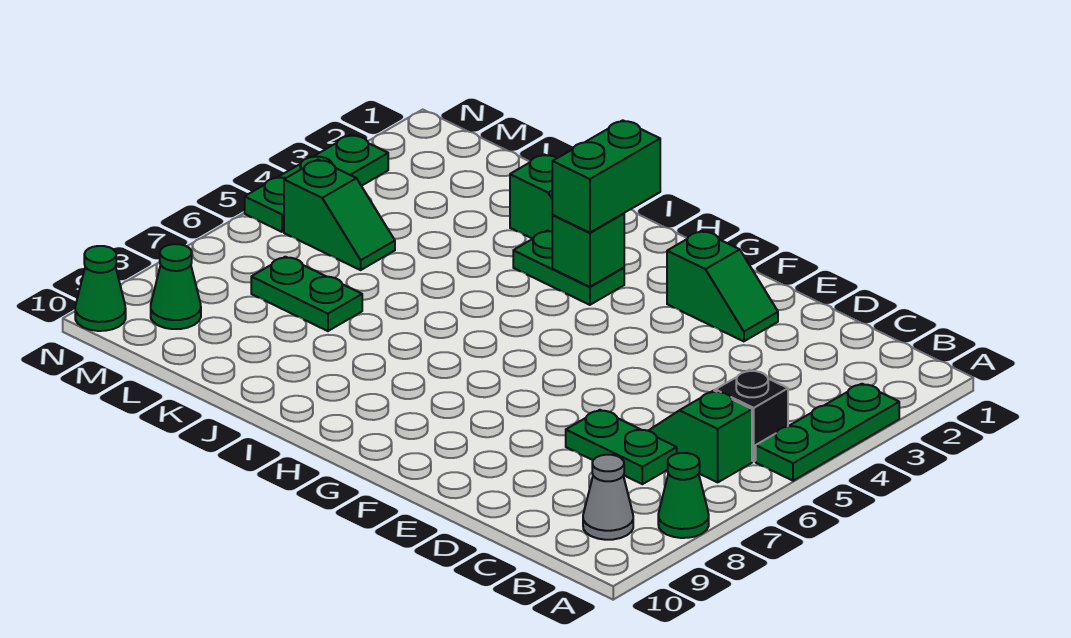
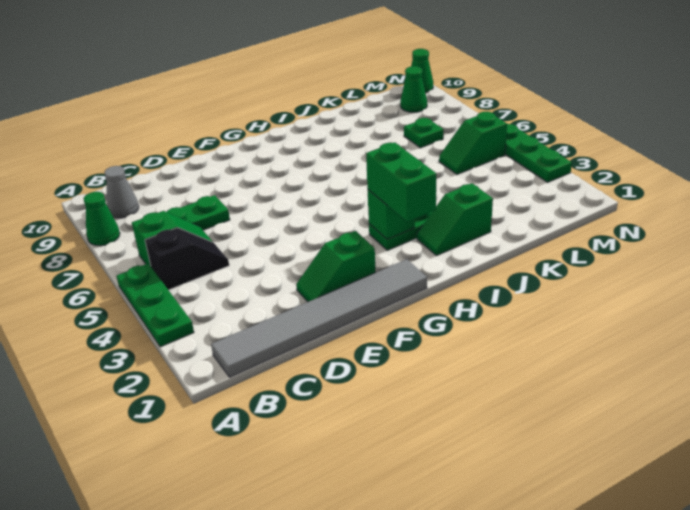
none -> grey tile B1:G1 level 1
green plate K7:L7 level 1 -> green plate L7 level 1

